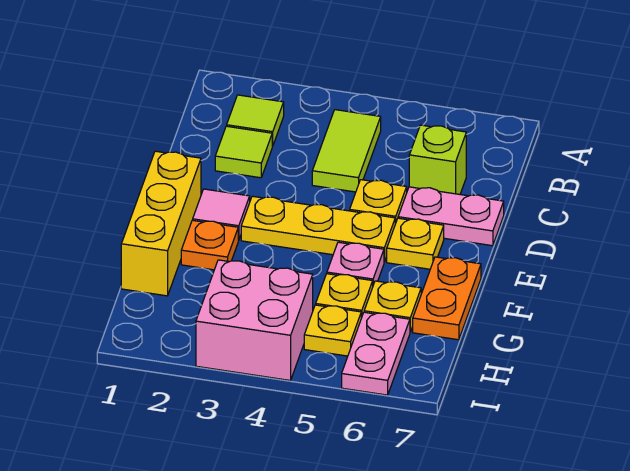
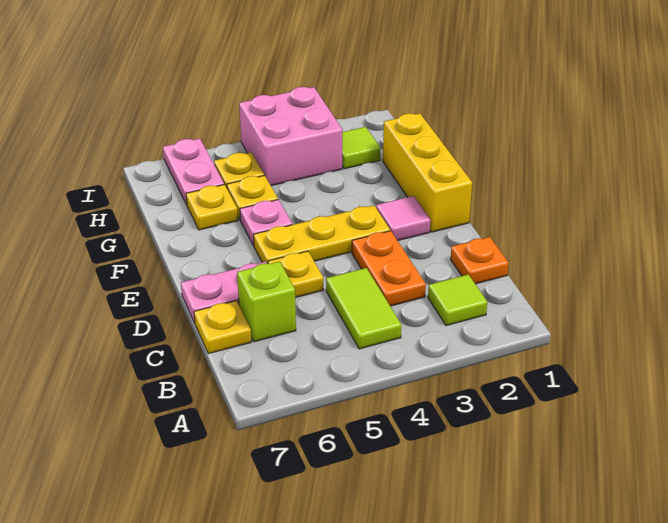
lime tile C2 level 1 -> lime tile H2 level 1
yellow plate E6 level 1 -> yellow plate C7 level 1
orange plate F2 level 1 -> orange plate C1 level 1
orange plate F7:G7 level 1 -> orange plate C3:D3 level 1

